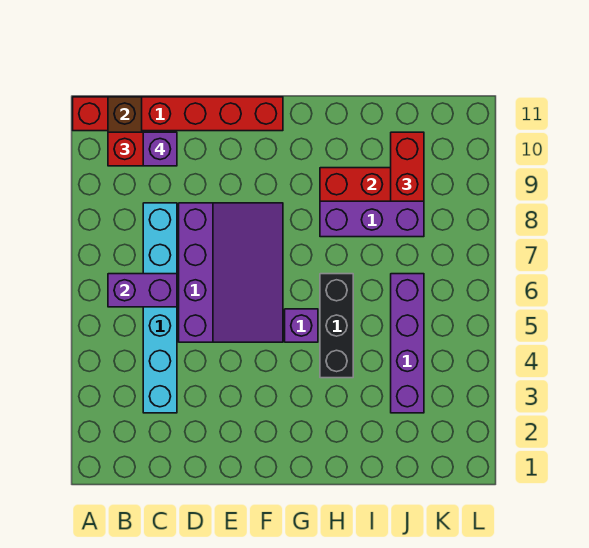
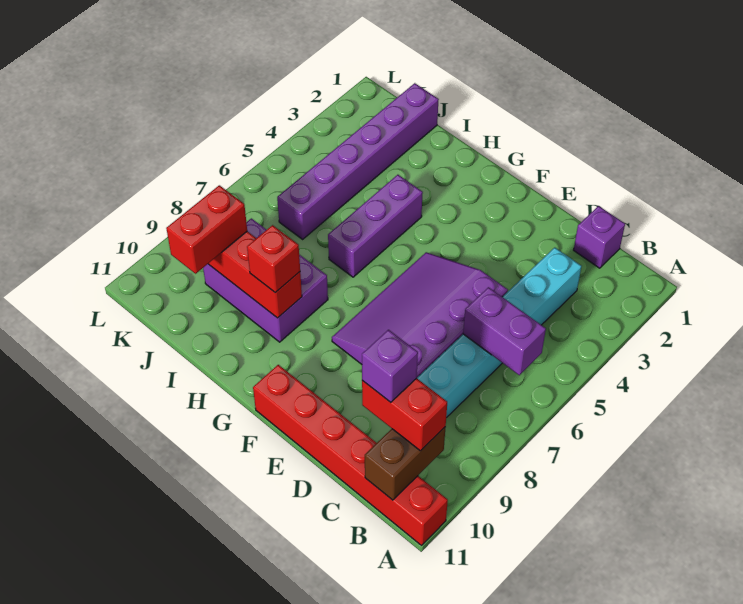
purple brick G5 level 1 -> purple brick C1 level 1
black brick H4:H6 level 1 -> purple brick H4:H6 level 1
none -> red brick H9 level 3
purple brick J3:J6 level 1 -> purple brick J1:J6 level 1

